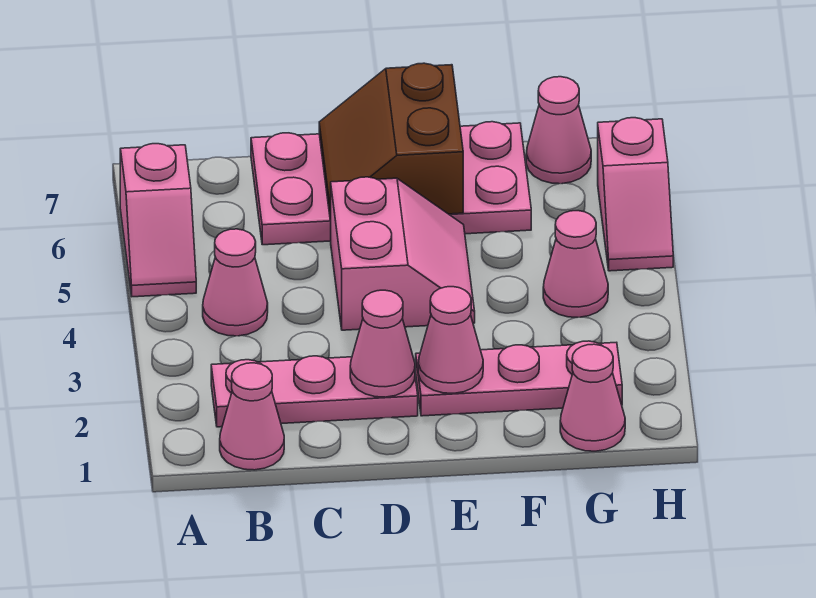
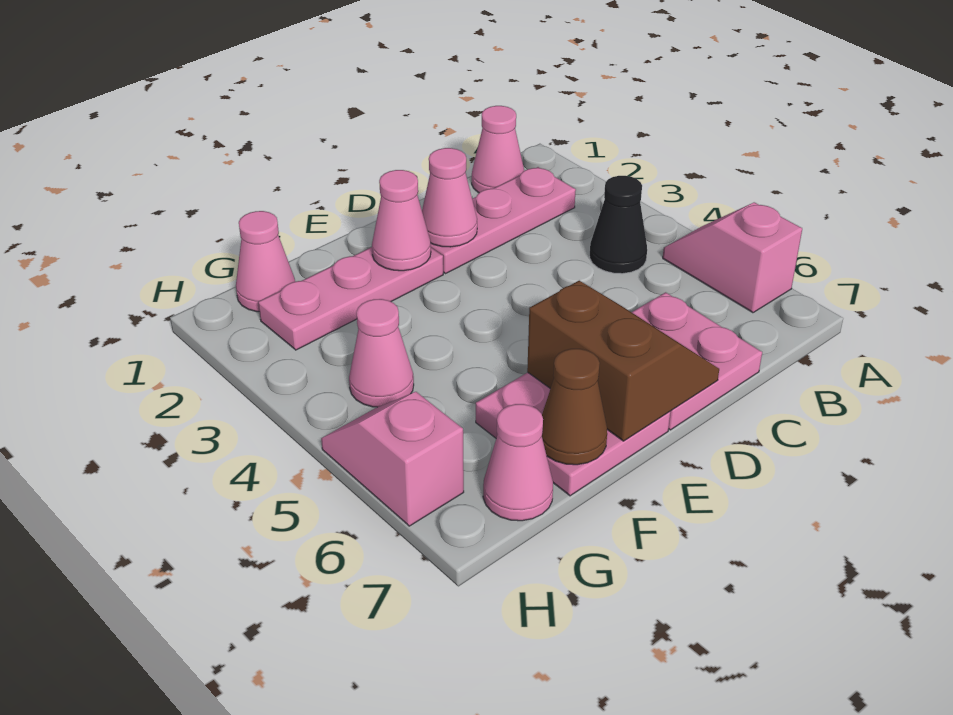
pink cone B4 level 1 -> black cone B4 level 1
pink slope D4:E5 level 1 top D -> none
none -> brown cone F7 level 2

